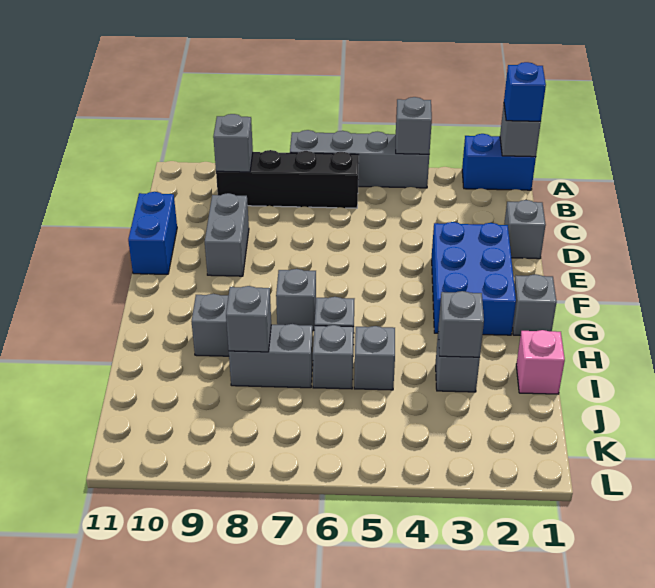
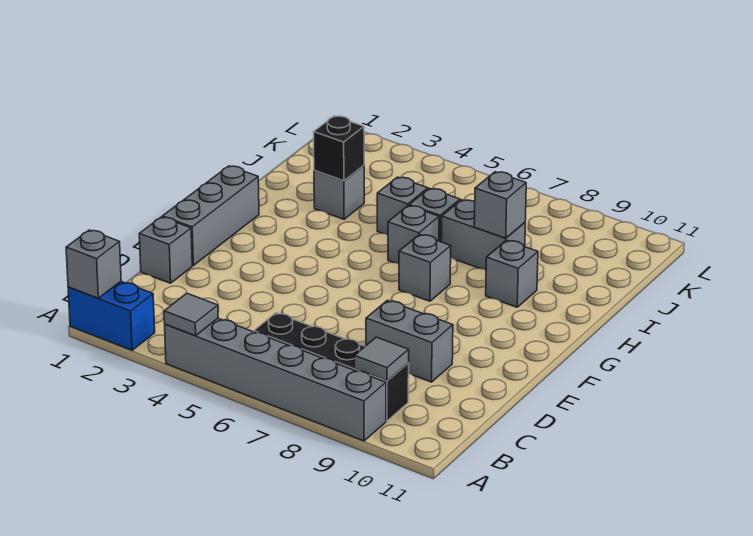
blue brick A1 level 3 -> none
grey brick A4:A7 level 1 -> grey brick A4:A9 level 1
grey brick A4 level 2 -> grey tile A4 level 2
grey brick B9 level 2 -> grey tile B9 level 2
grey brick D9:E9 level 1 -> grey brick D8:D9 level 1
blue brick D11:E11 level 1 -> none
blue brick E2:G3 level 1 -> none
grey brick G1 level 1 -> grey brick E1:G1 level 1
pink brick I1 level 1 -> none
grey brick I3 level 2 -> black brick I3 level 2

